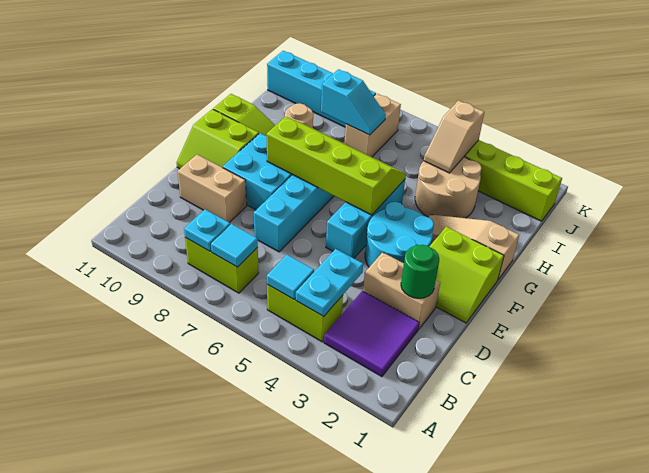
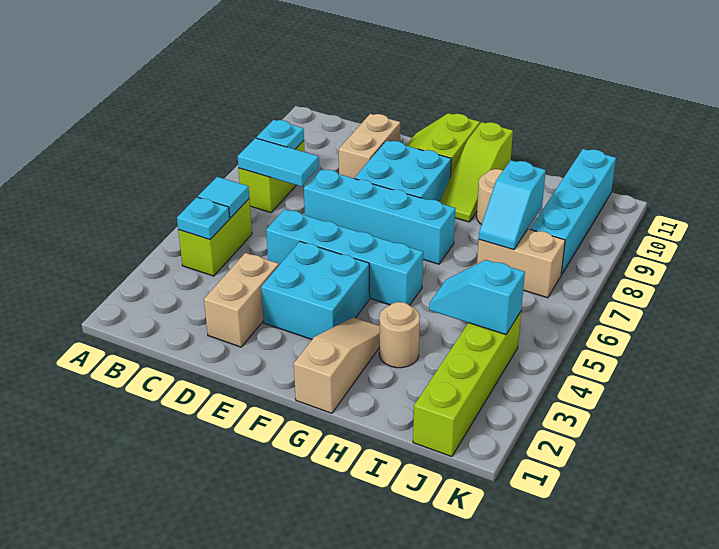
purple tile B2:C3 level 1 -> none
cyan plate B4:C4 level 2 -> cyan plate B4 level 2
cyan tile B7 level 2 -> cyan tile B7:C7 level 2
green round brick D2 level 2 -> none
lime slope E1:F2 level 1 top F -> none
cyan round brick E3:F4 level 1 -> cyan brick E3:F4 level 1
cyan brick E5:G5 level 1 -> cyan brick D5:G5 level 1
lime slope F5:G8 level 2 top F -> none
tan round brick H3:I4 level 1 -> tan round brick H3 level 1
tan slope I4:J4 level 2 top J -> cyan slope I4:J4 level 2 top J

